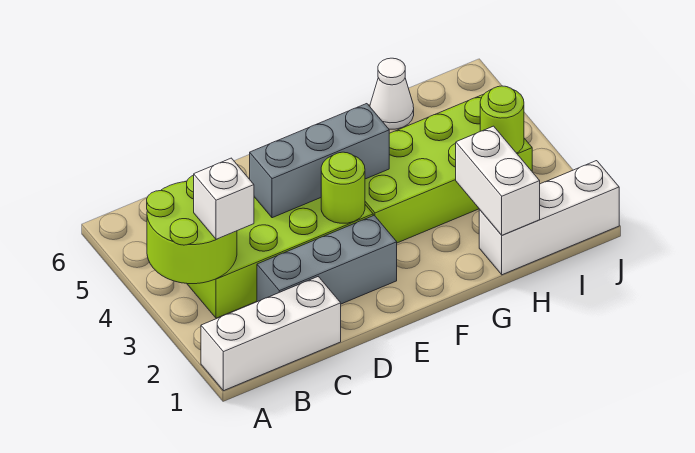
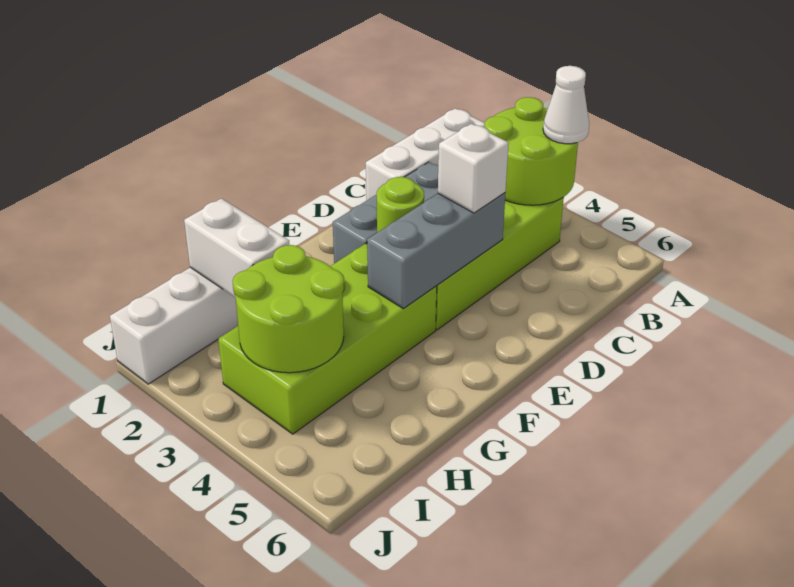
white brick B3 level 3 -> white brick D4 level 3
white cone H6 level 1 -> white cone A4 level 3
lime round brick I3 level 2 -> lime round brick H3:I4 level 2

